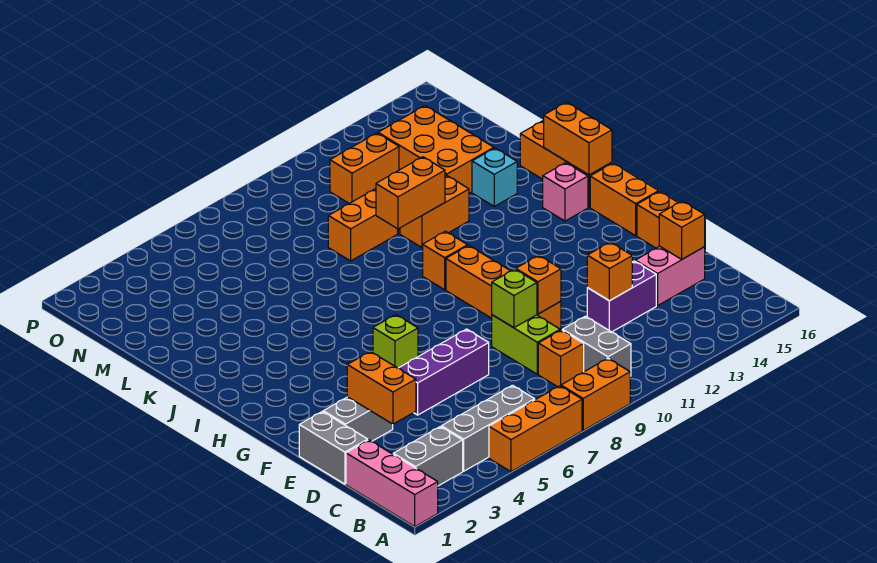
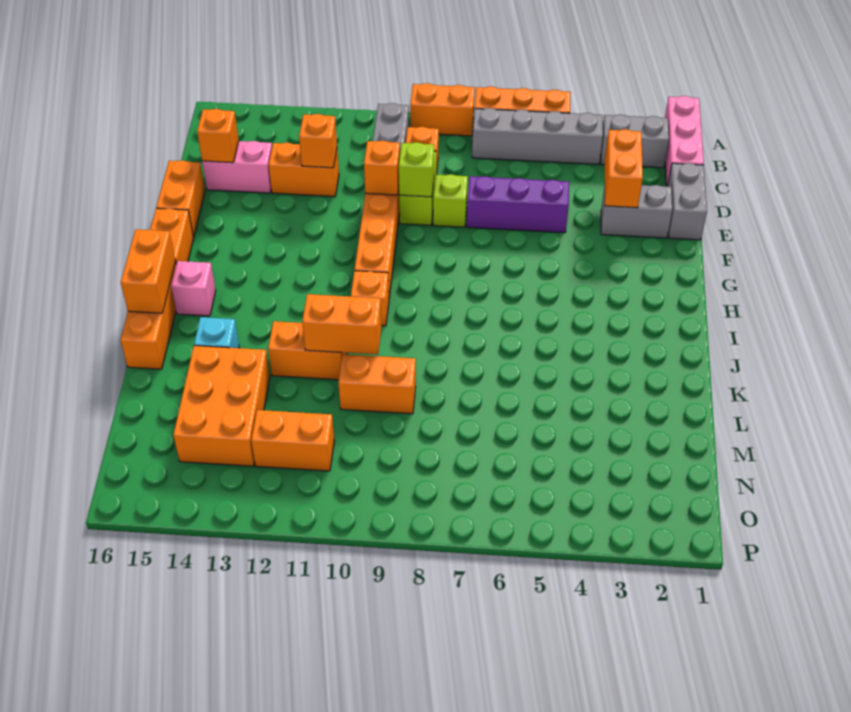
grey brick B4:B6 level 1 -> grey brick B4:B7 level 1
purple brick D12:D13 level 1 -> orange brick D12:D13 level 1
lime brick G6 level 1 -> lime brick E8 level 1

